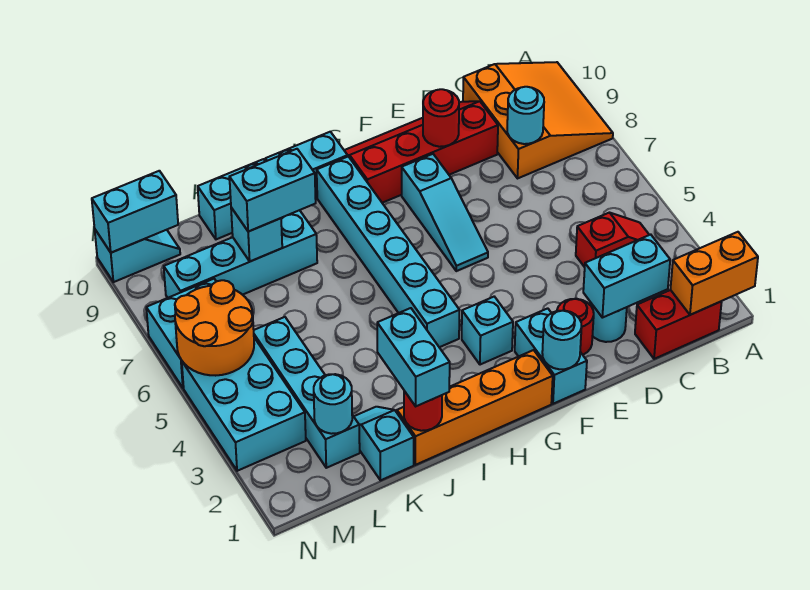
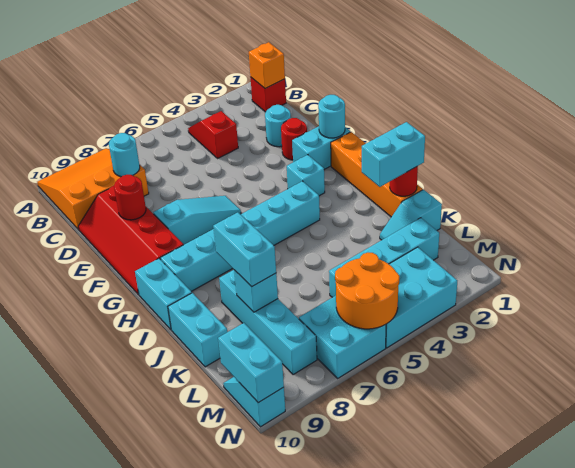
orange brick A1:B1 level 2 -> orange brick B1 level 2
red brick B1:C1 level 1 -> red brick B1 level 1
cyan brick C2:D2 level 2 -> none
cyan round brick L2 level 2 -> none

